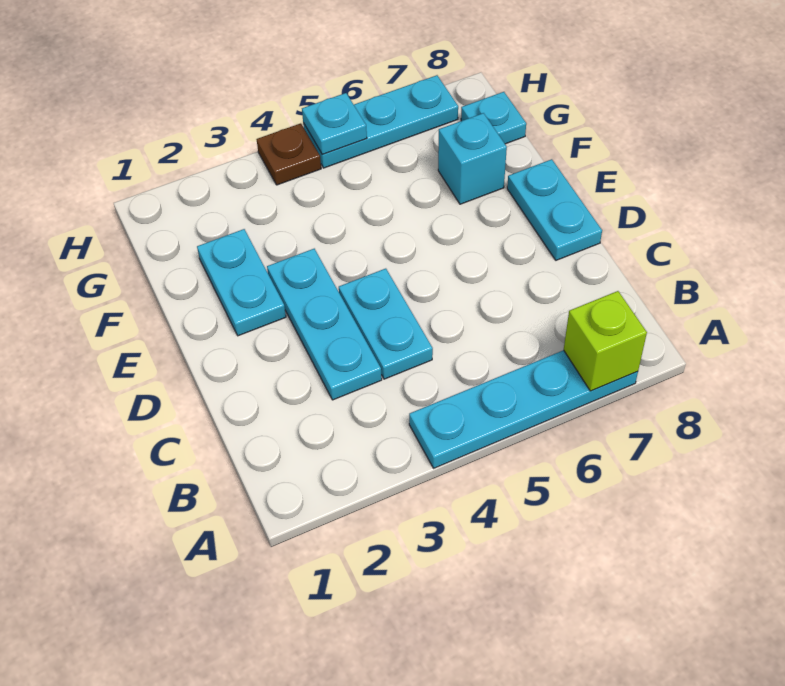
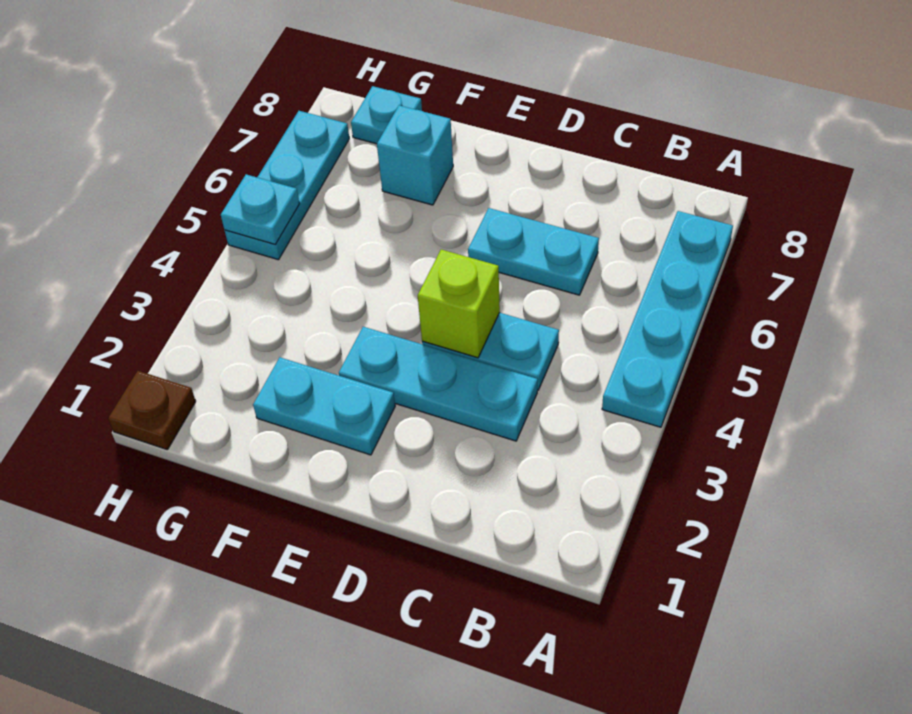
lime brick A7 level 2 -> lime brick D4 level 2
cyan plate D8:E8 level 1 -> cyan plate C6:D6 level 1
brown plate H4 level 1 -> brown plate H1 level 1

